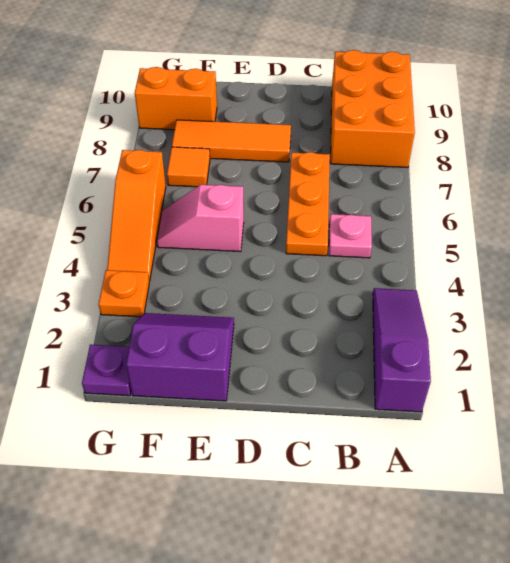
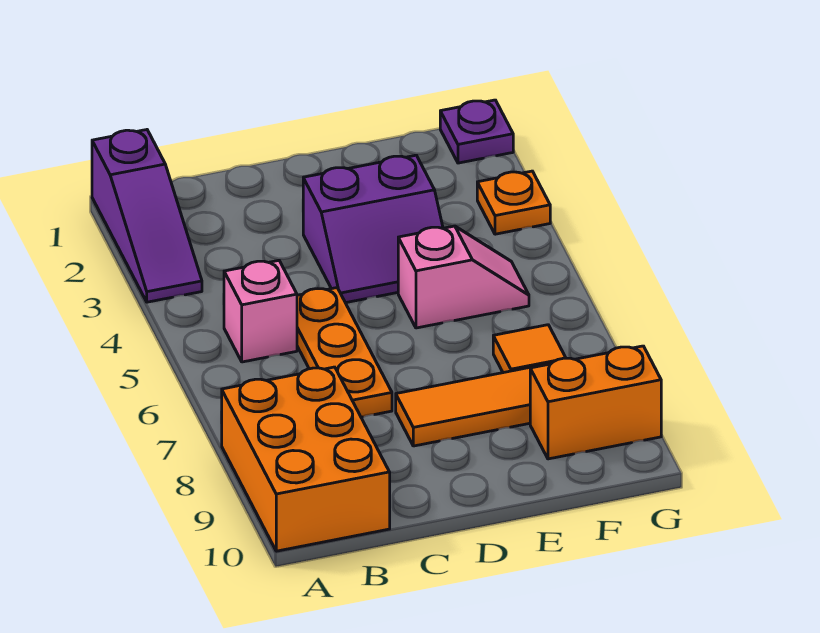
pink plate B5 level 1 -> pink brick B5 level 1
purple slope E1:F2 level 1 top 1 -> purple slope D3:E4 level 1 top 3
orange slope G4:G6 level 1 top 6 -> none

